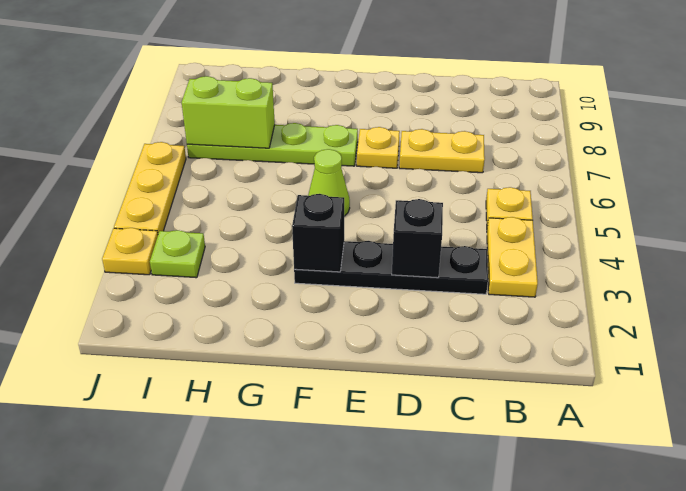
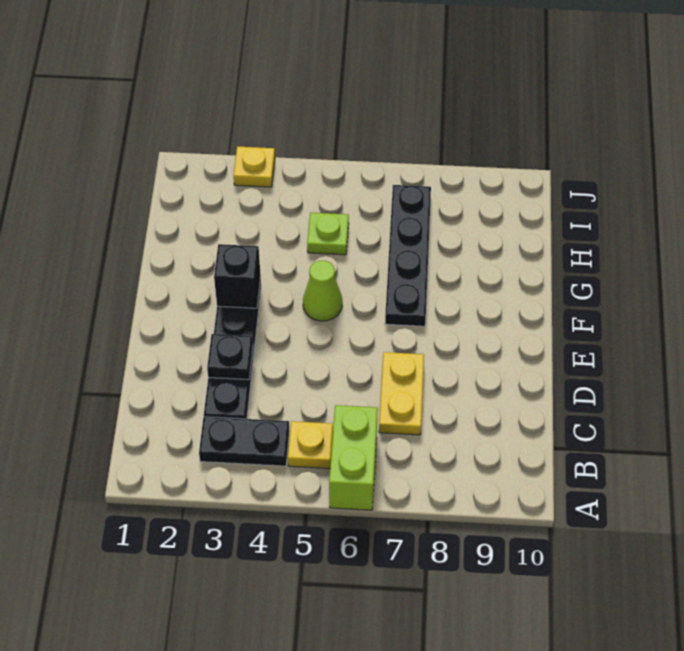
yellow plate B3:B4 level 1 -> black plate B3:B4 level 1
black brick D3 level 2 -> black plate D3 level 2
yellow plate E7 level 1 -> none
lime plate F7:I7 level 1 -> black plate F7:I7 level 1
lime brick H7:I7 level 2 -> lime brick A6:B6 level 1
lime plate I3 level 1 -> lime plate H5 level 1
yellow plate J4:J6 level 1 -> none

